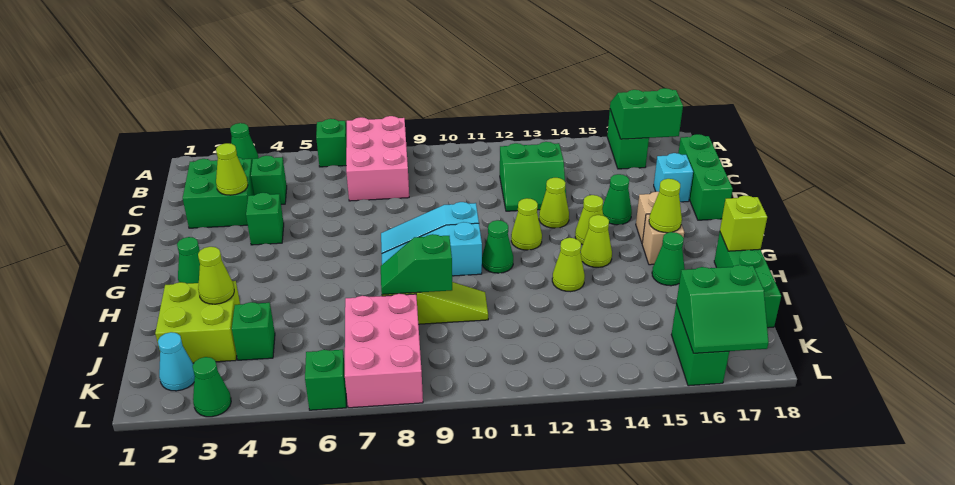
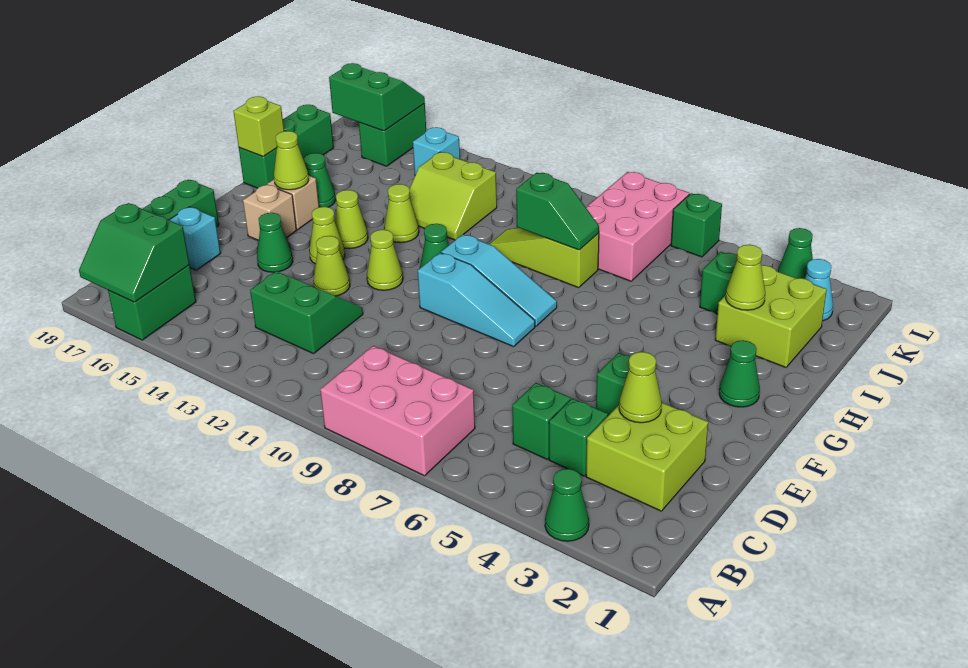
green brick A6 level 1 -> green brick C5 level 1
pink brick A7:C8 level 1 -> pink brick A7:B9 level 1
green brick C2:D3 level 1 -> lime brick C2:D3 level 1
none -> lime slope I12:J13 level 1 top J
none -> cyan brick K14 level 1

